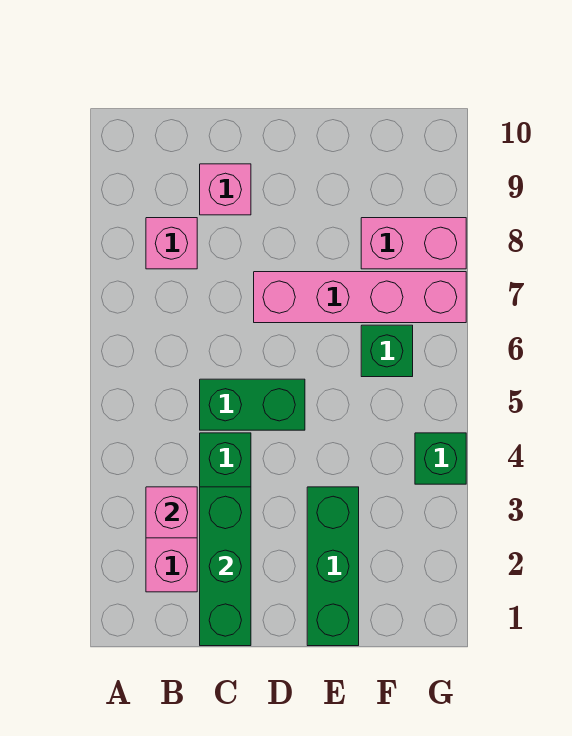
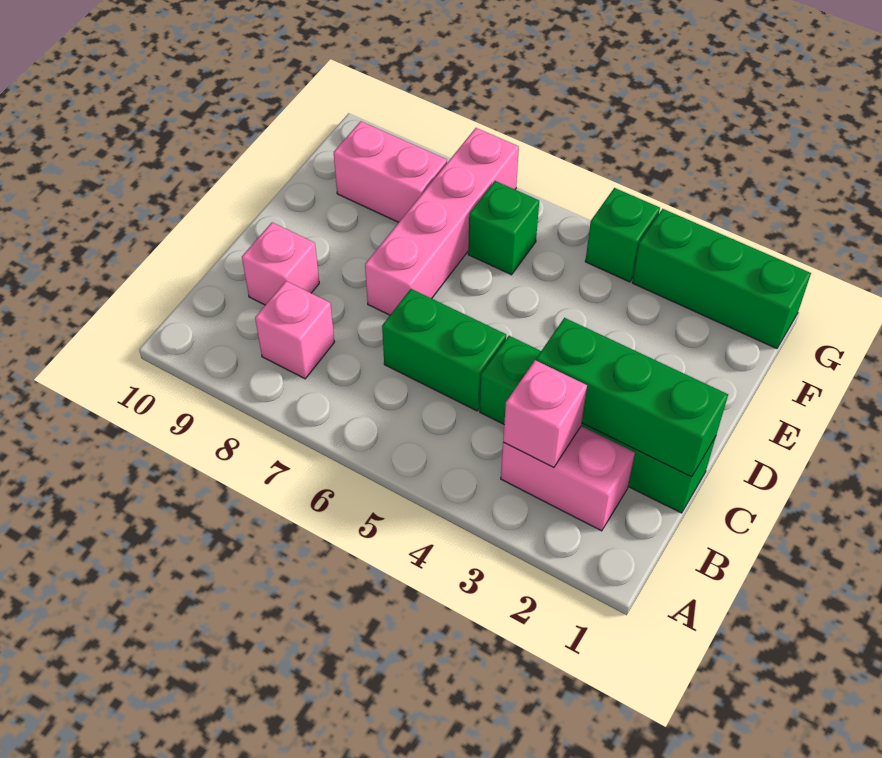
green brick C5:D5 level 1 -> green brick C5:C6 level 1
green brick E1:E3 level 1 -> green brick G1:G3 level 1
pink brick F8:G8 level 1 -> pink brick F8:F9 level 1

